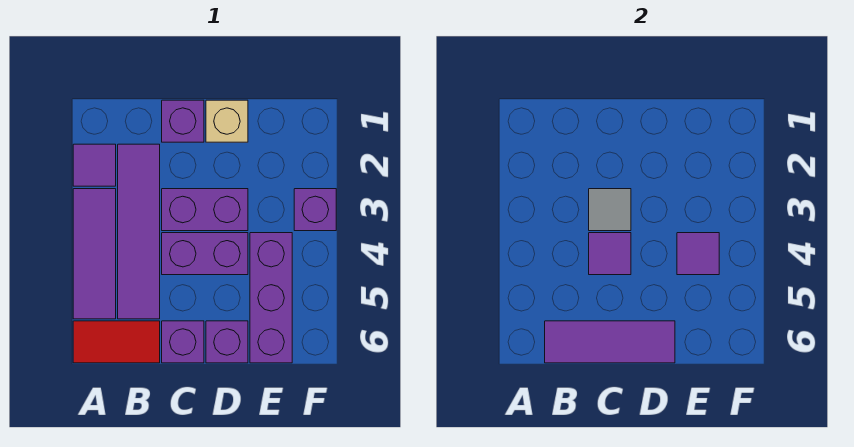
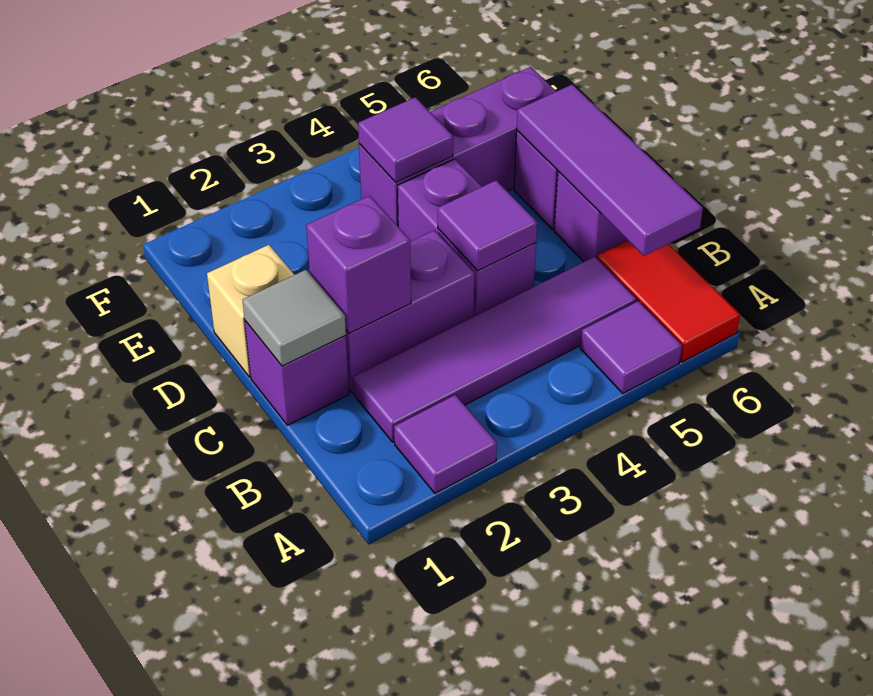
purple tile A3:A5 level 1 -> purple tile A5 level 1
purple brick C3:D3 level 1 -> purple brick C2:C3 level 1
grey tile C3 level 2 -> grey tile C1 level 2
purple brick F3 level 1 -> purple brick C2 level 2

